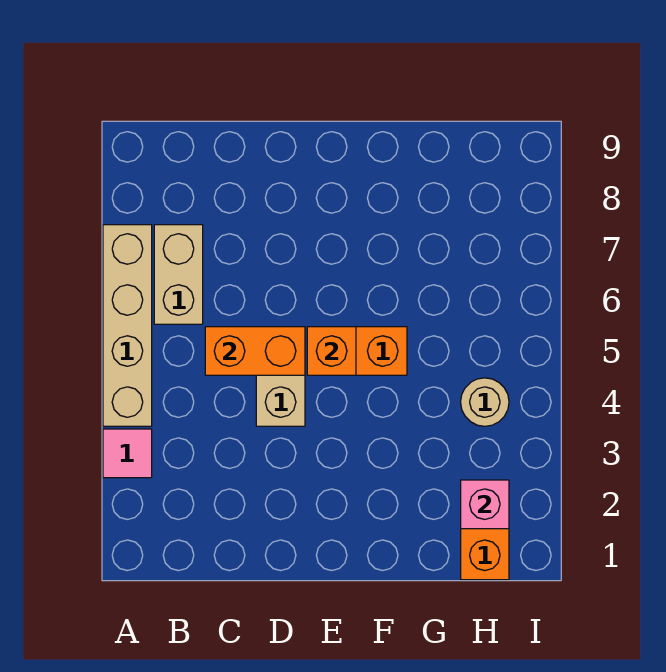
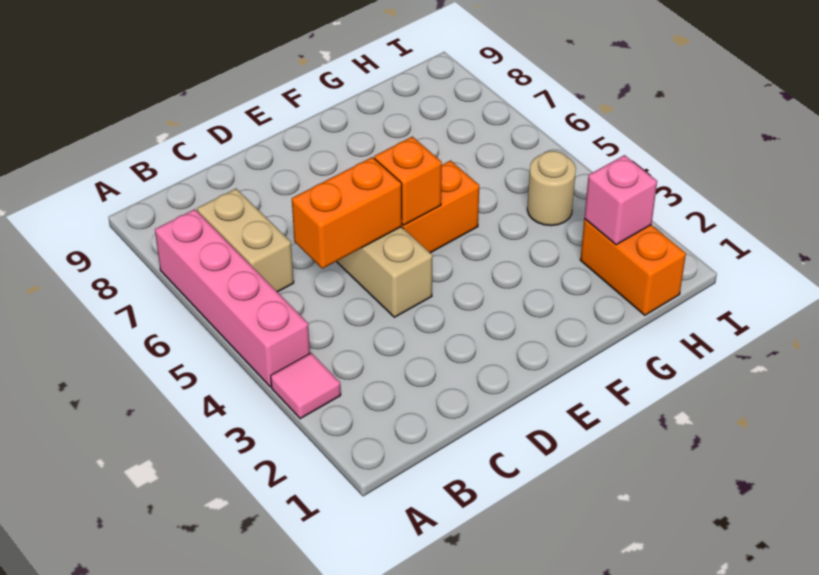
tan brick A4:A7 level 1 -> pink brick A4:A7 level 1

